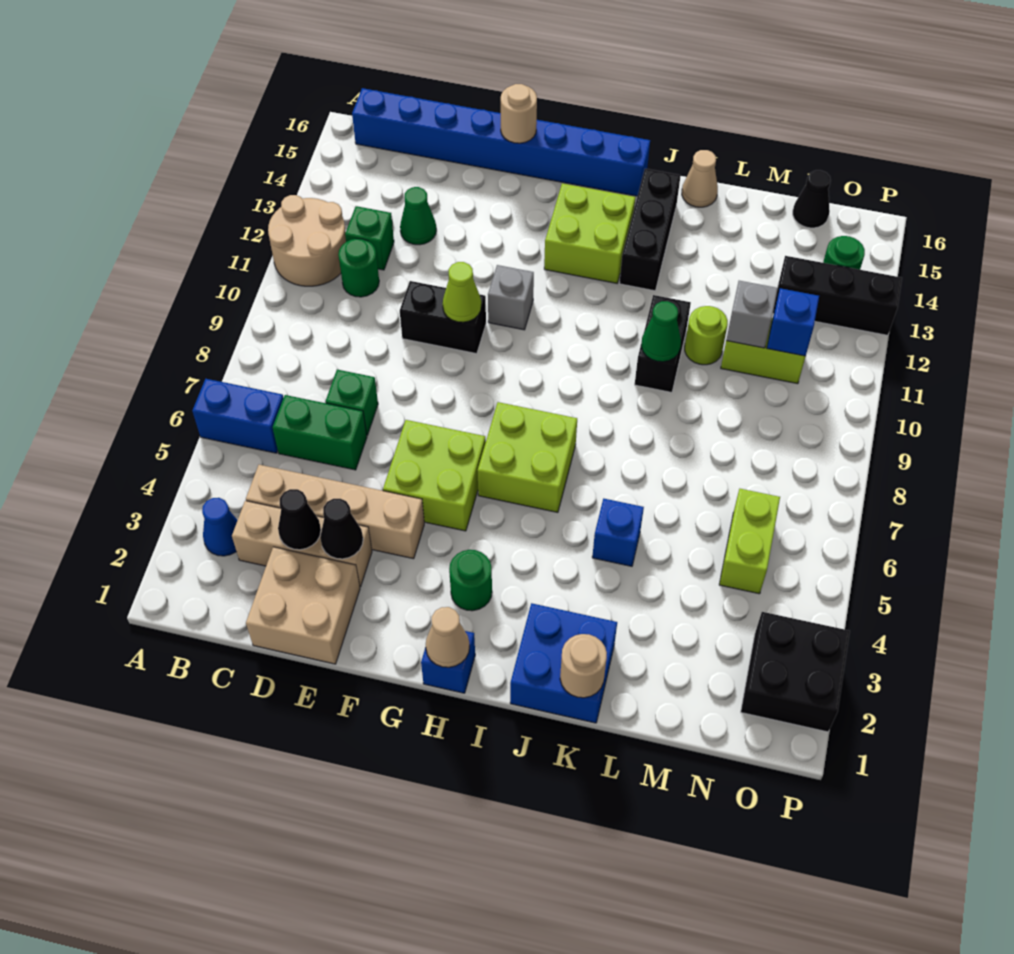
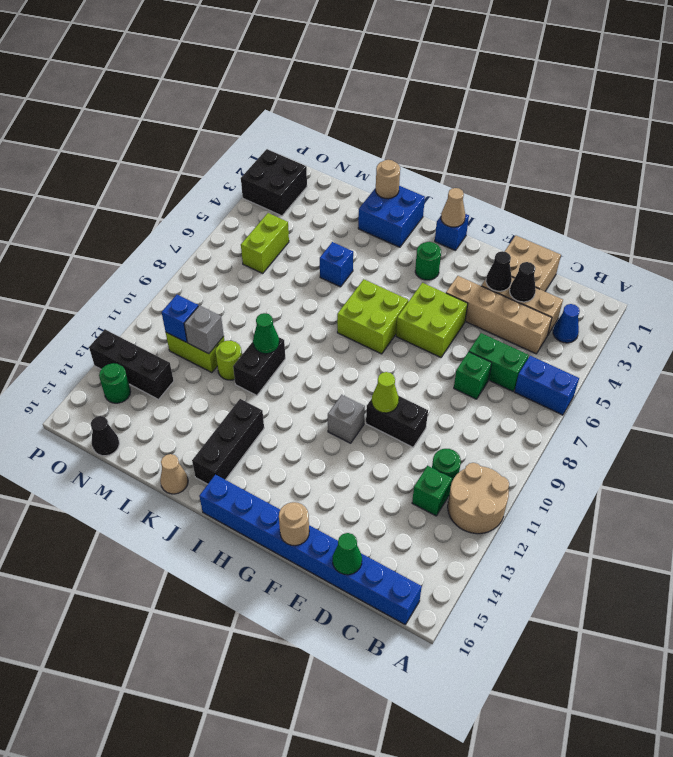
green cone D13 level 1 -> green cone D16 level 2
lime brick H13:I14 level 1 -> none

